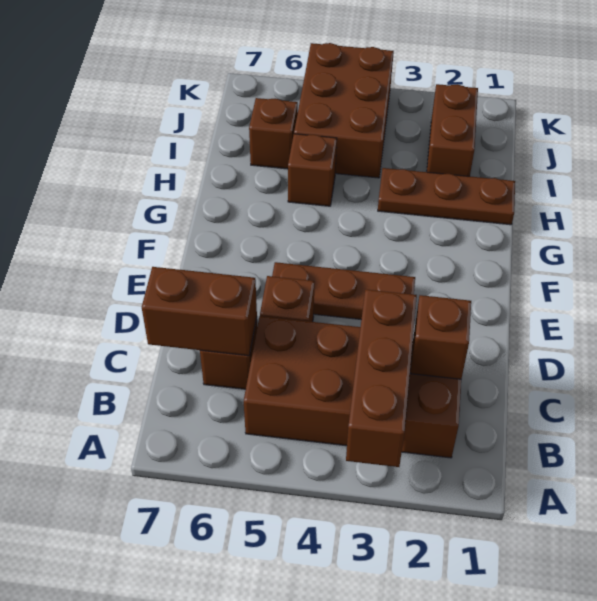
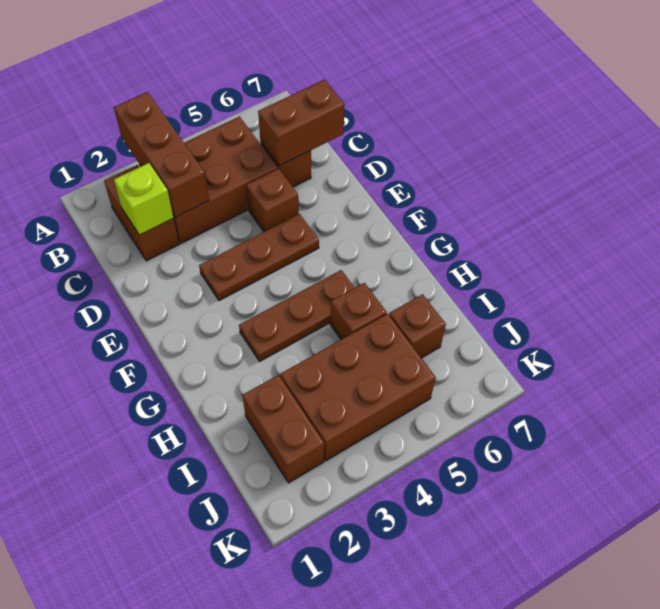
brown brick C2 level 2 -> lime brick C2 level 2
brown plate H1:H3 level 1 -> brown plate G3:G5 level 1
brown brick I4:K5 level 1 -> brown brick I3:J5 level 1

